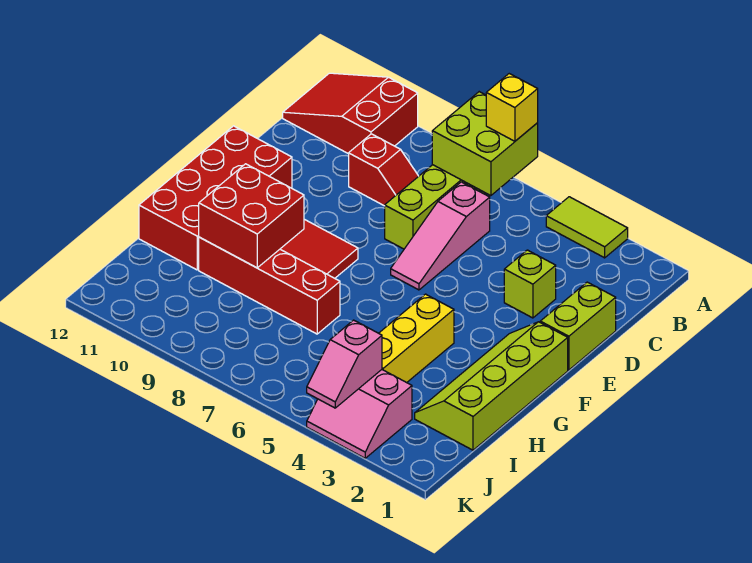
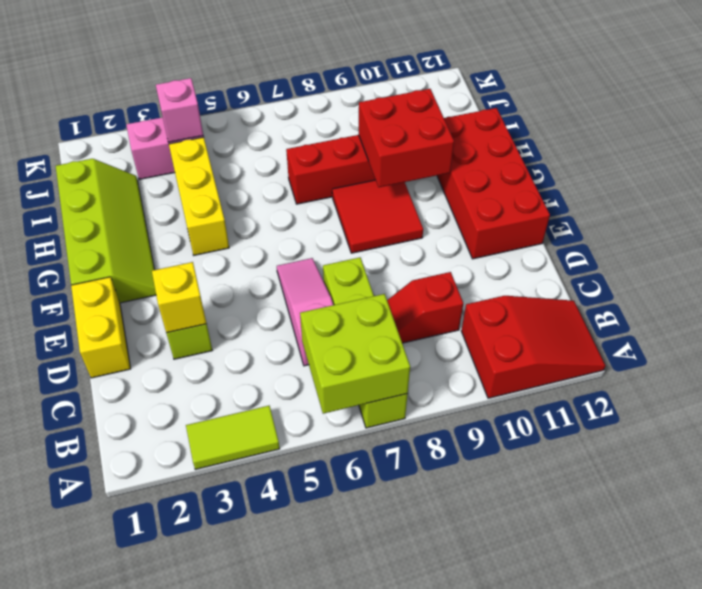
yellow brick A6 level 3 -> yellow brick D3 level 2
lime brick D1:E1 level 1 -> yellow brick D1:E1 level 1

